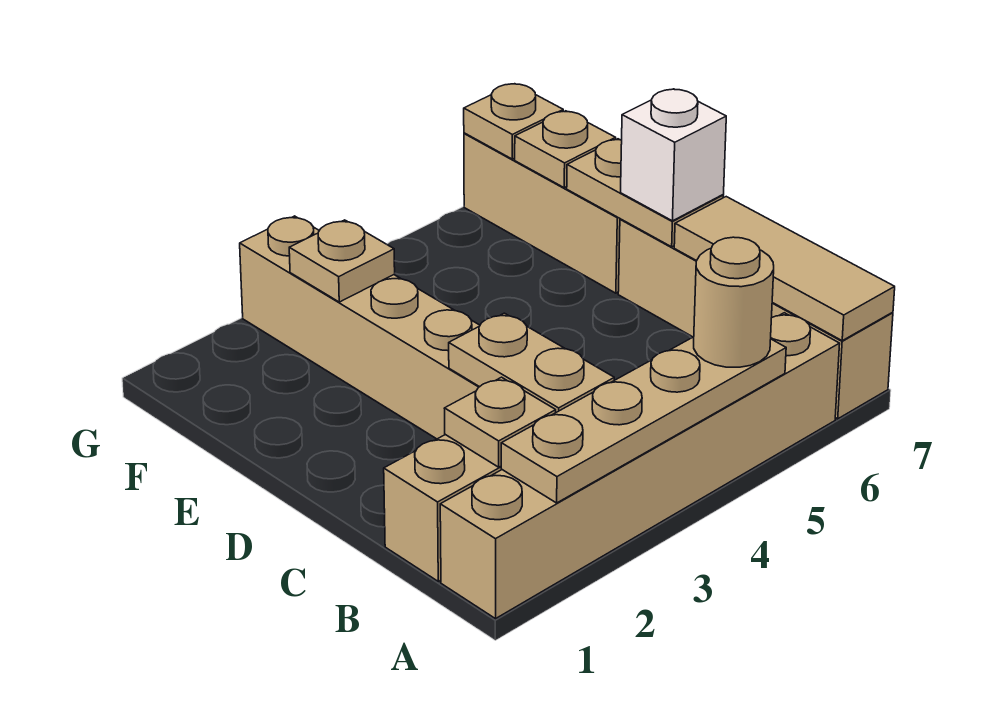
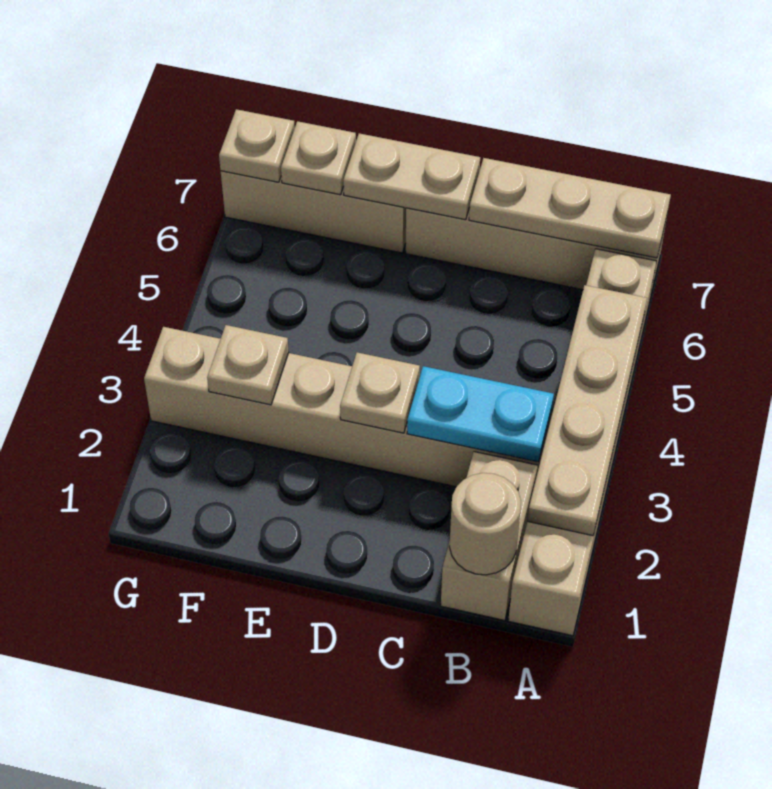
tan round brick A5 level 3 -> tan round brick B1 level 2
tan tile A7:C7 level 2 -> tan plate A7:C7 level 2
tan plate B2 level 2 -> tan plate D3 level 2
tan plate B3:C3 level 2 -> cyan plate B3:C3 level 2
white brick D7 level 3 -> none

